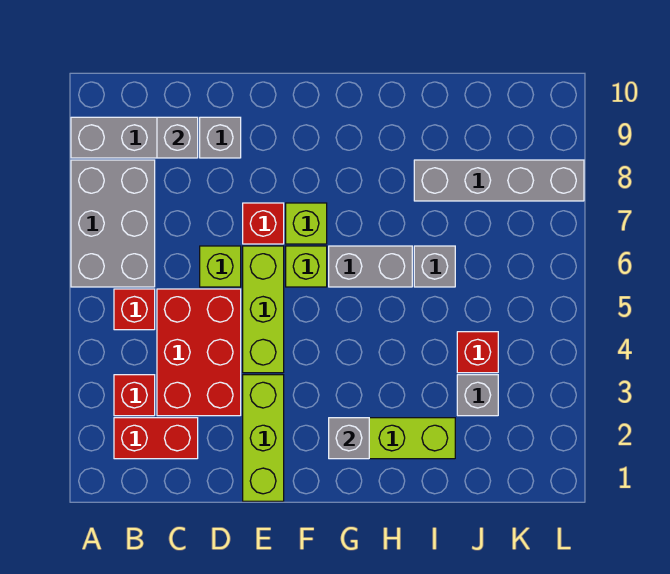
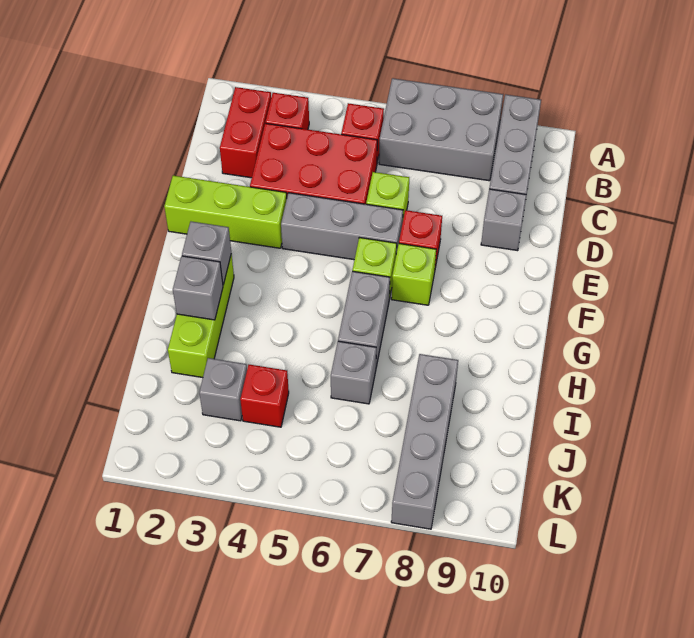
grey brick C9 level 2 -> grey brick H2 level 2
lime brick E4:E6 level 1 -> grey brick E4:E6 level 1

